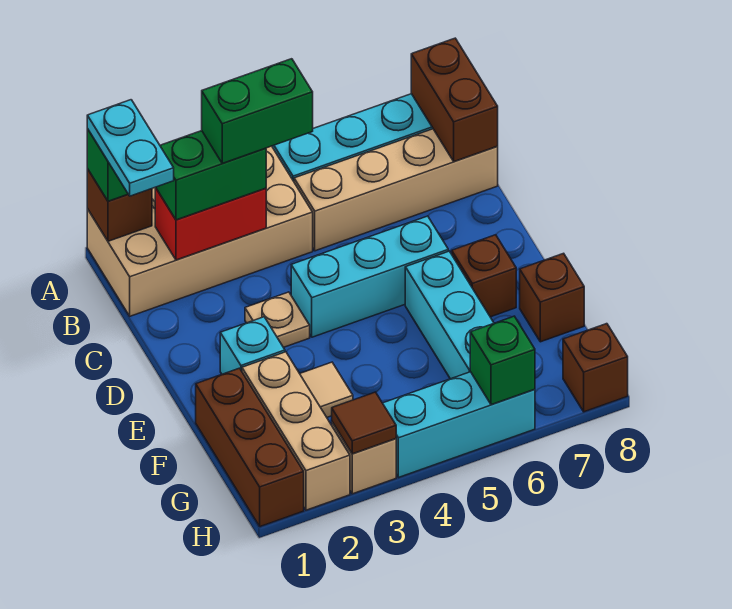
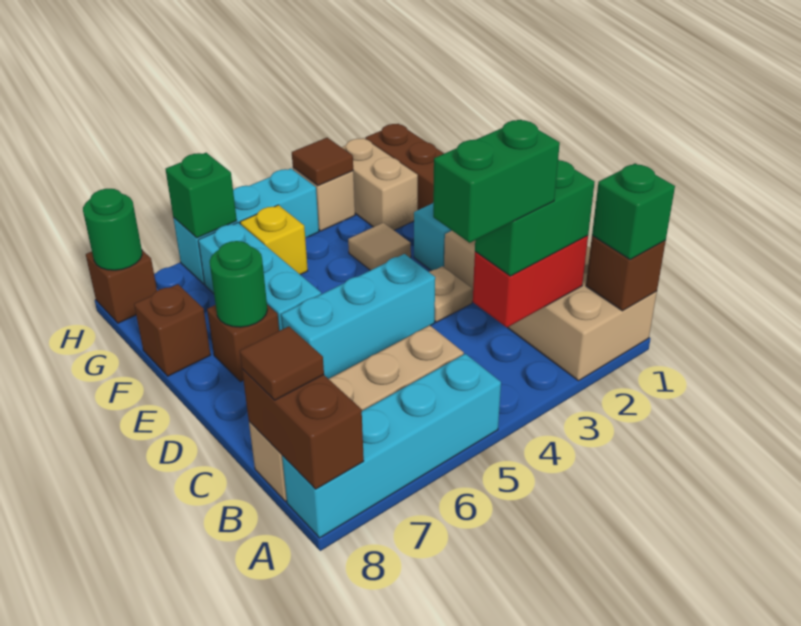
tan brick A1:B4 level 1 -> tan brick A1:D2 level 1
cyan plate A1:B1 level 4 -> none
none -> brown tile B8 level 3
none -> green round brick E7 level 2
tan brick F2:H2 level 1 -> tan brick G2:H2 level 1
none -> yellow brick G5 level 1
none -> green round brick H8 level 2

